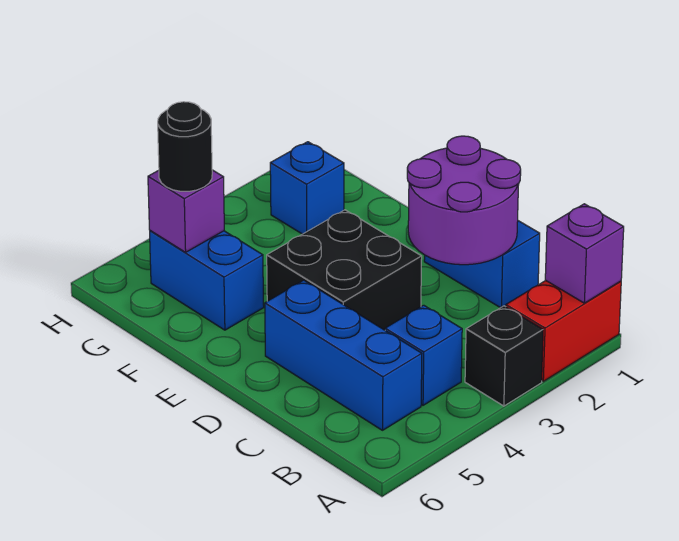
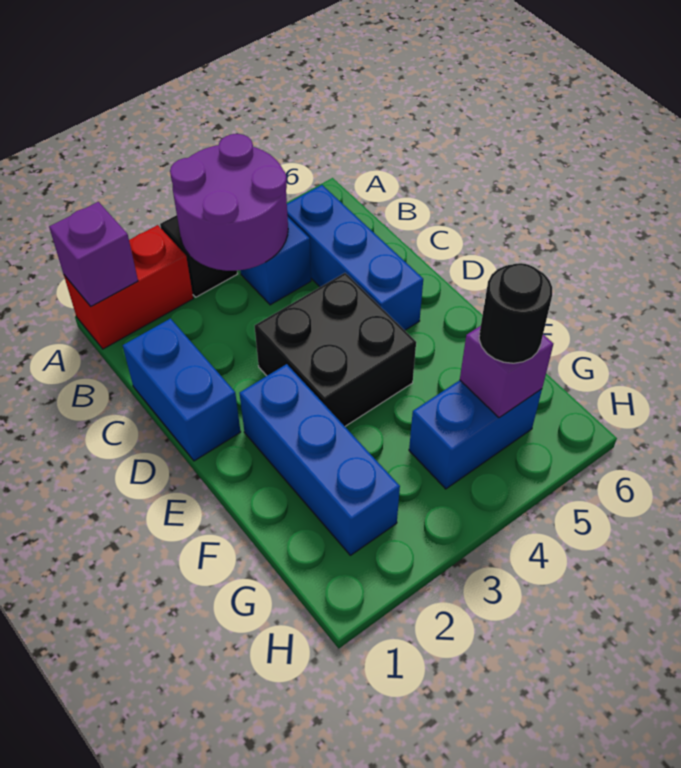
purple round brick C1:D2 level 2 -> purple round brick A3:B4 level 2
blue brick F5:G5 level 1 -> blue brick G4:G5 level 1
blue brick G2 level 1 -> blue brick E2:G2 level 1

